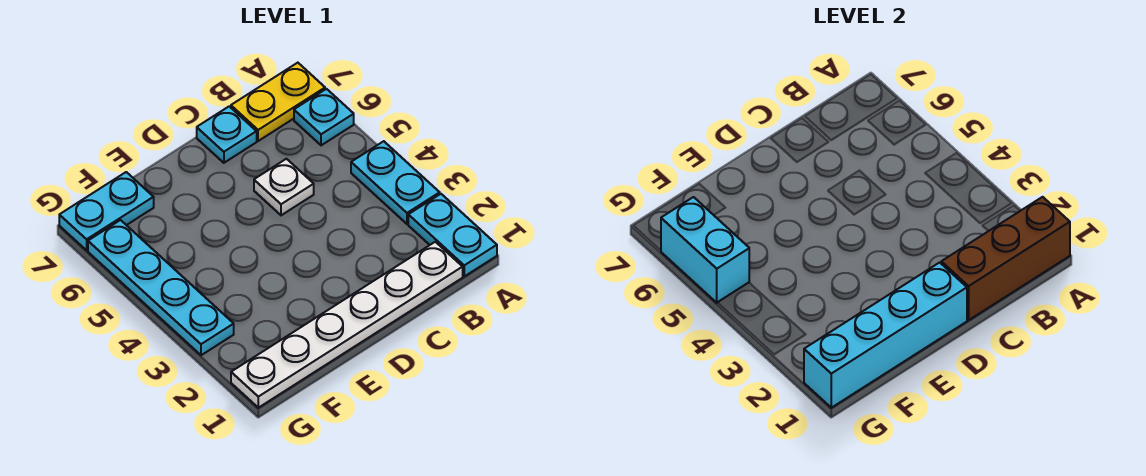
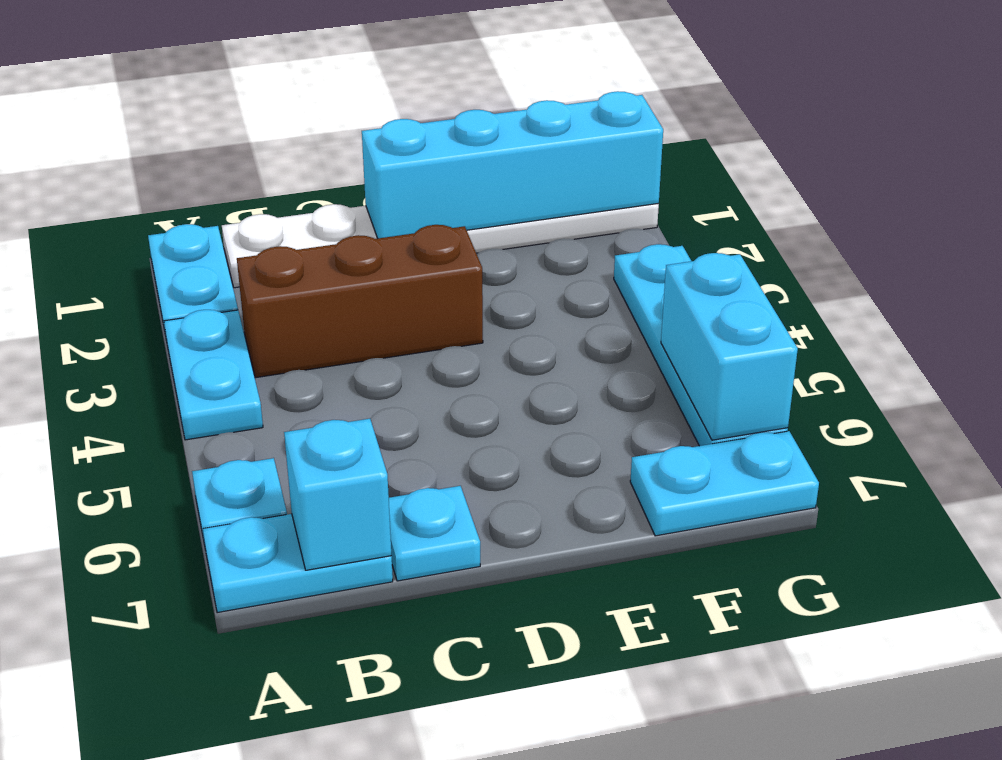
brown brick A1:C1 level 2 -> brown brick B3:D3 level 1
yellow plate A7:B7 level 1 -> cyan plate A7:B7 level 1
none -> cyan brick B7 level 2
white plate C5 level 1 -> none

